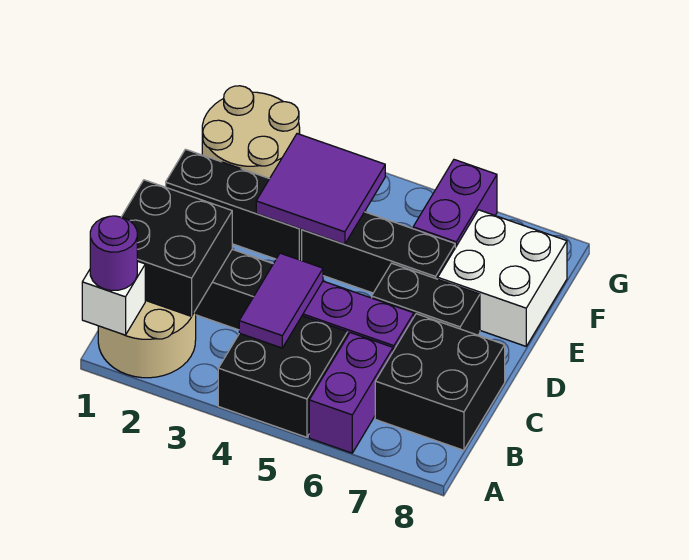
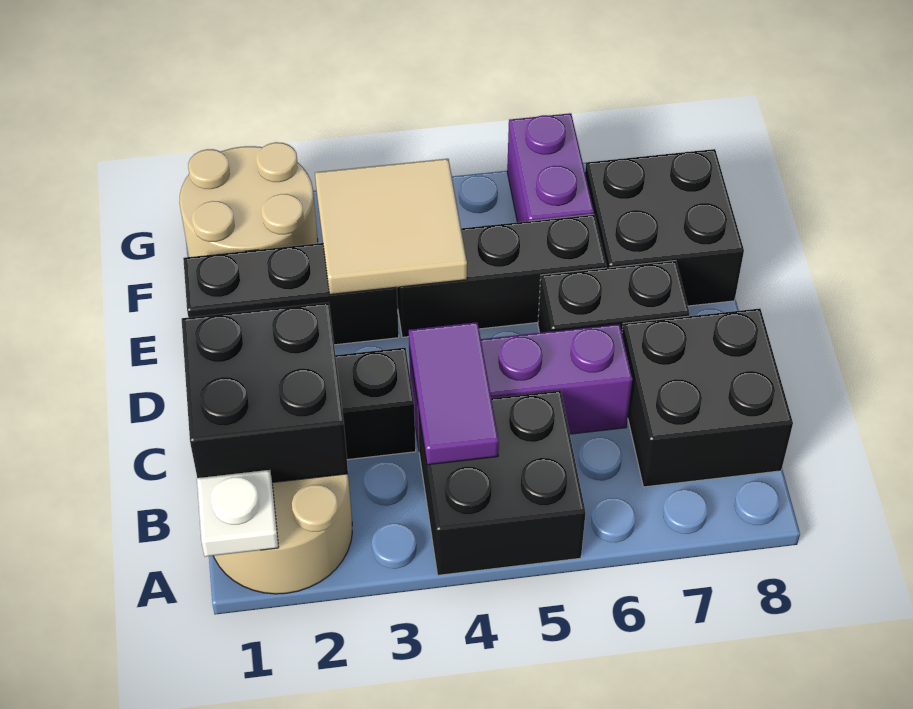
white brick A1 level 2 -> white plate A1 level 2
purple round brick A1 level 3 -> none
purple brick A6:B6 level 1 -> none
purple tile E3:F4 level 2 -> tan tile E3:F4 level 2
white brick E7:F8 level 1 -> black brick E7:F8 level 1

